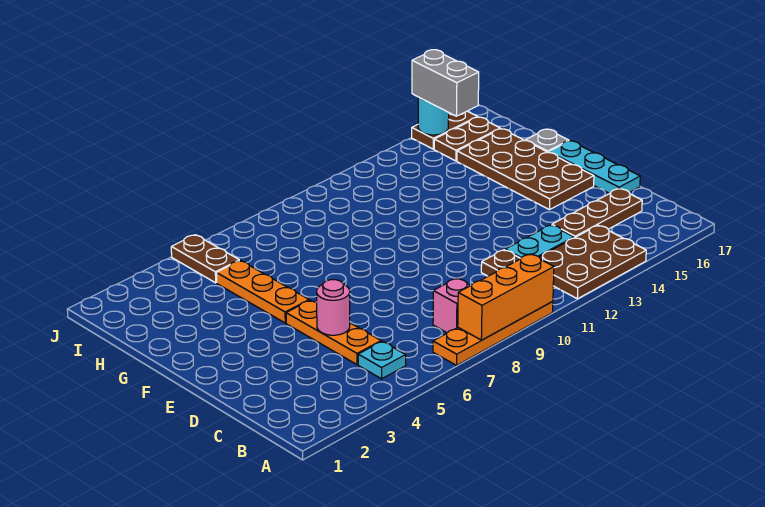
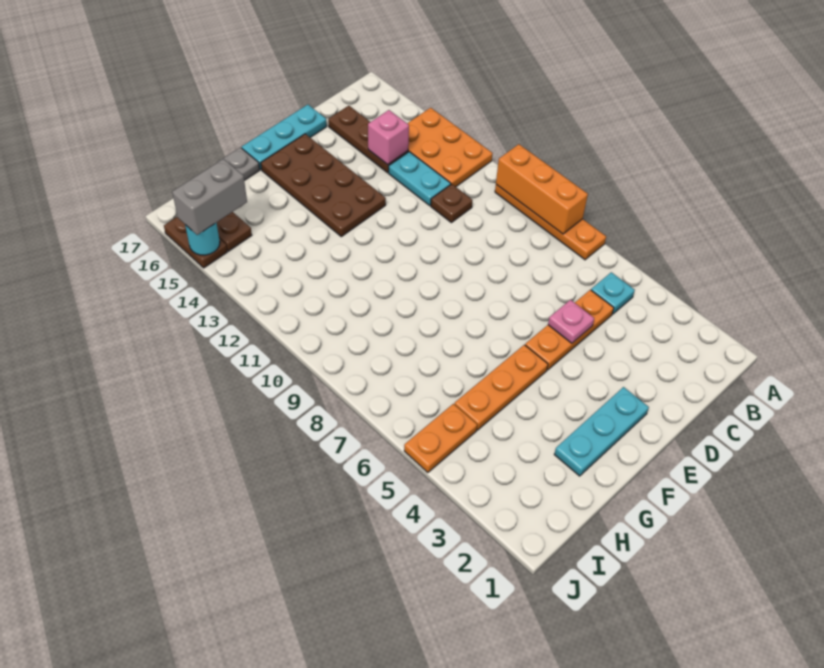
brown plate A12:B14 level 1 -> orange plate A12:B14 level 1
pink brick B8 level 1 -> pink brick C14 level 2
pink round brick D5 level 2 -> pink plate D5 level 2
none -> cyan plate E2:G2 level 1
brown plate E15:H16 level 1 -> brown plate E13:F16 level 1
brown plate I5:J5 level 1 -> orange plate I5:J5 level 1

